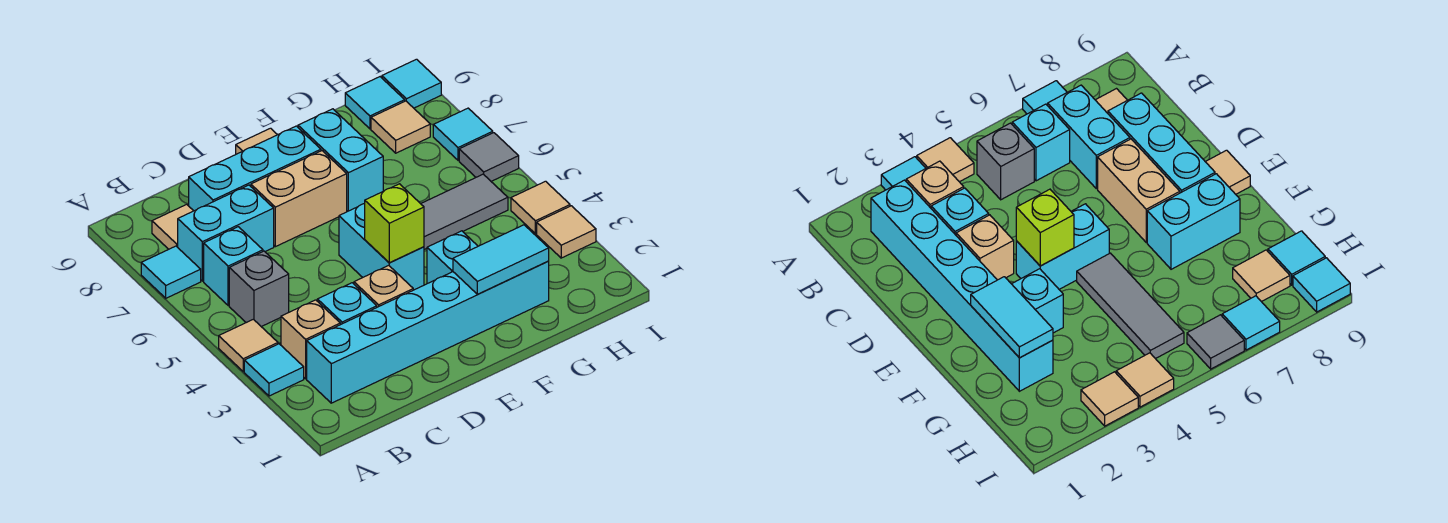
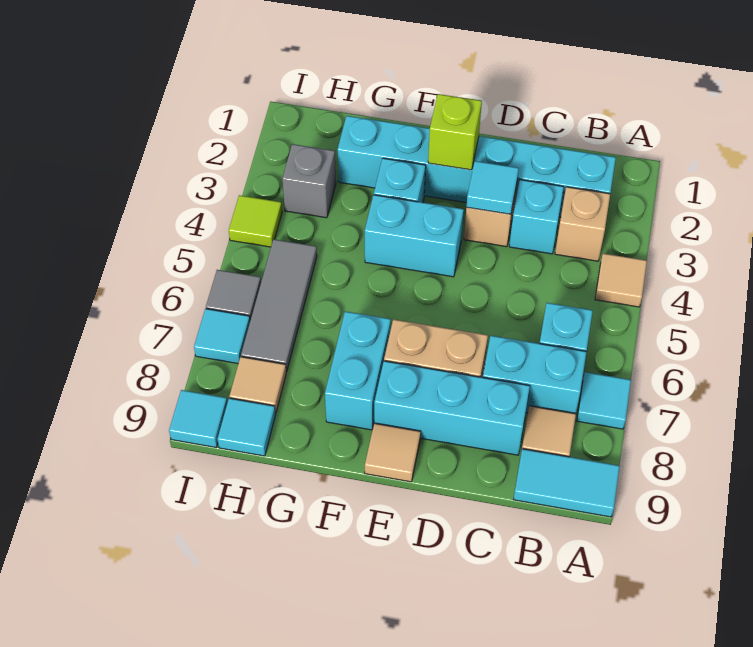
cyan tile A3 level 1 -> cyan tile D3 level 2
grey brick B5 level 1 -> grey brick H3 level 1
cyan brick E4:E5 level 1 -> cyan brick E4:F4 level 1
lime brick E4 level 2 -> lime brick E2 level 2
cyan tile F2:G2 level 2 -> cyan tile A9:B9 level 1
grey tile F5:H5 level 1 -> grey tile H5:H7 level 1
tan tile I3 level 1 -> none
tan tile I4 level 1 -> lime tile I4 level 1

